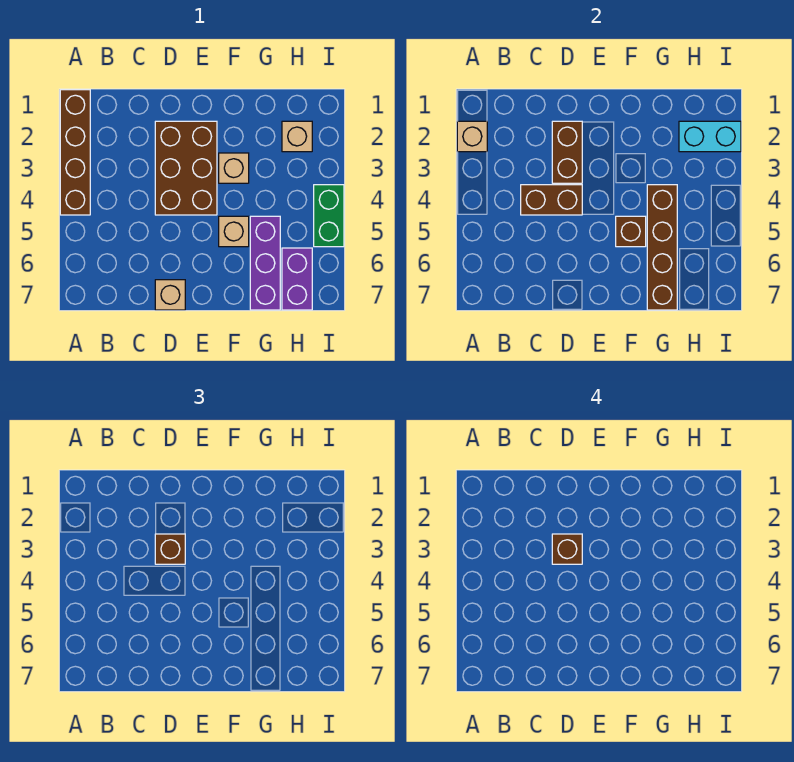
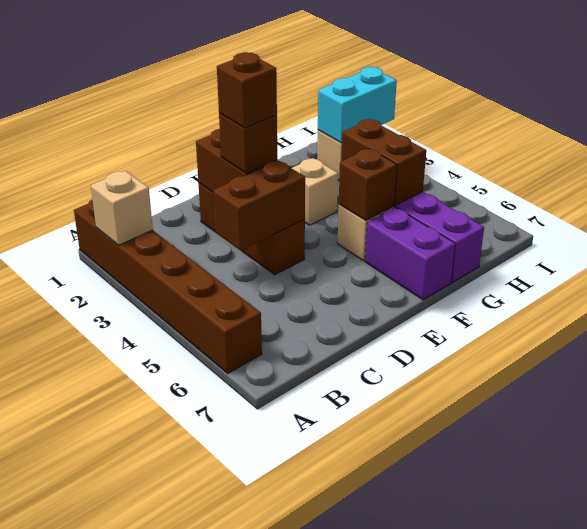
brown brick A1:A4 level 1 -> brown brick A1:A6 level 1
brown brick D2:E4 level 1 -> brown brick D2:D4 level 1
tan brick D7 level 1 -> none
brown brick G4:G7 level 2 -> brown brick G4:G5 level 2
purple brick H6:H7 level 1 -> purple brick F6:F7 level 1
green brick I4:I5 level 1 -> none

